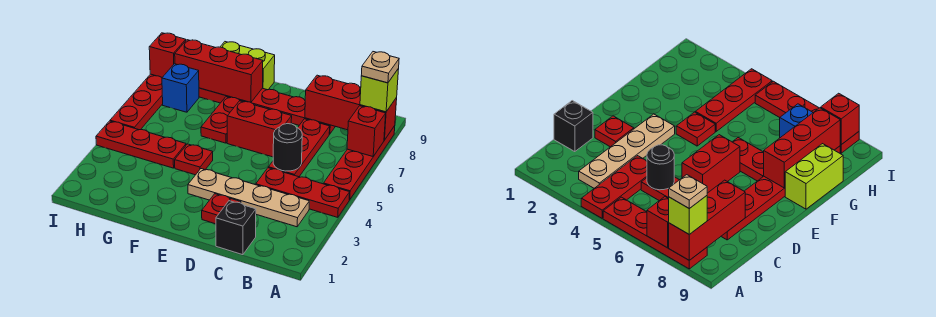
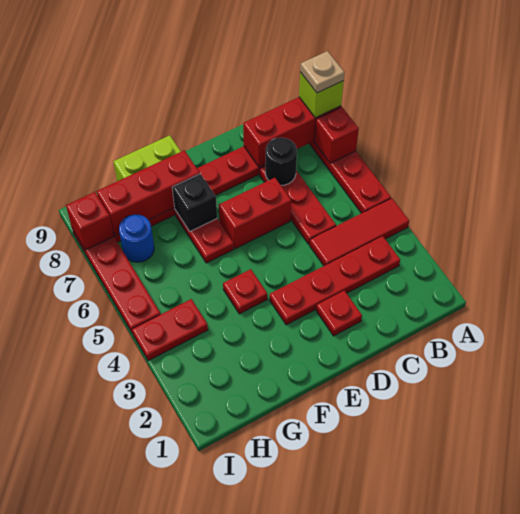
red plate A4:C4 level 1 -> red tile A4:C4 level 1
tan plate B3:E3 level 1 -> red plate B3:E3 level 1
black brick C1 level 1 -> black brick F7 level 2
black round brick C5 level 2 -> black round brick C7 level 2
red plate G4:I4 level 1 -> red plate H4:I4 level 1
blue brick H7 level 1 -> blue round brick H7 level 1

